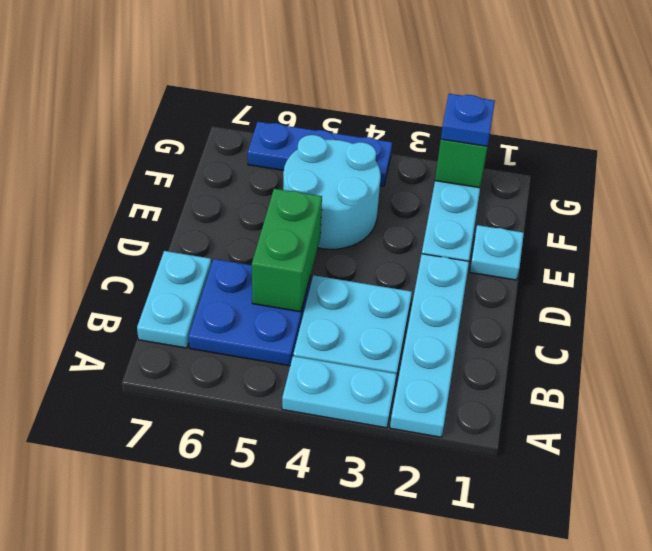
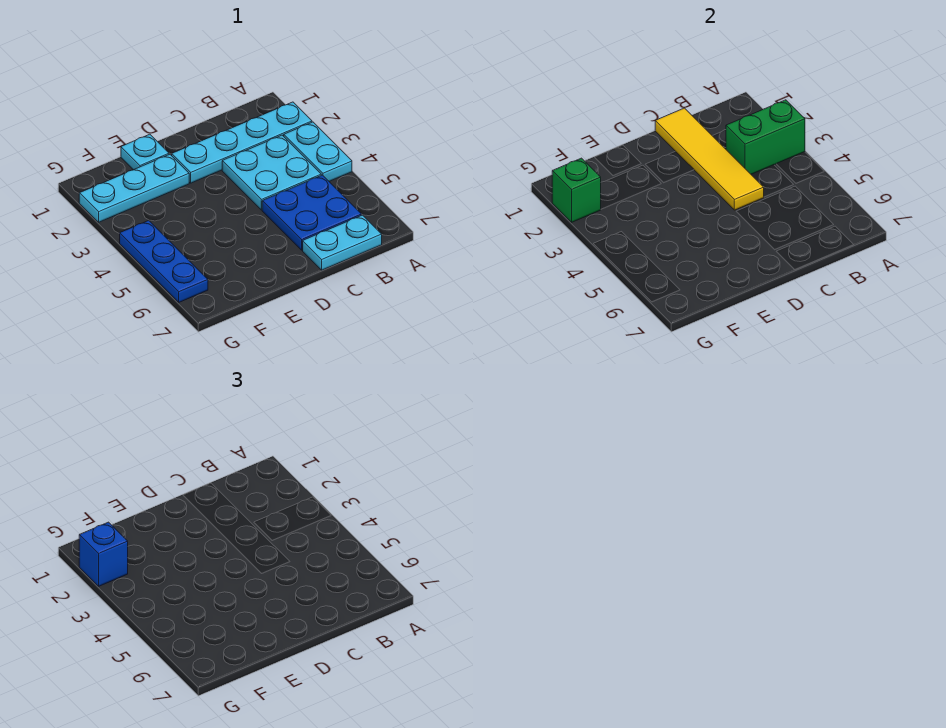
none -> yellow tile C1:C4 level 2
green brick C5:D5 level 2 -> green brick A3:B3 level 2
cyan round brick E4:F5 level 1 -> none
blue plate G2 level 3 -> blue brick G2 level 3

